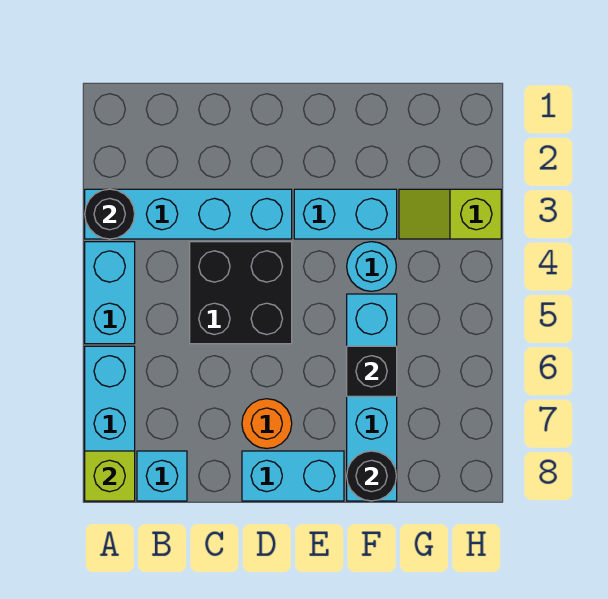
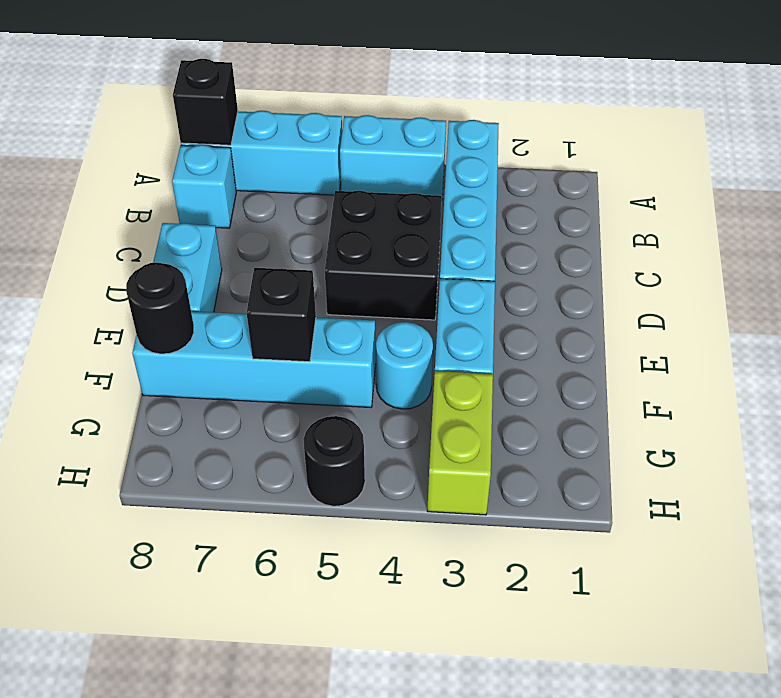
black round brick A3 level 2 -> black round brick H5 level 1
lime brick A8 level 2 -> black brick A8 level 2
orange round brick D7 level 1 -> none
lime slope G3:H3 level 1 top H -> lime brick G3:H3 level 1

